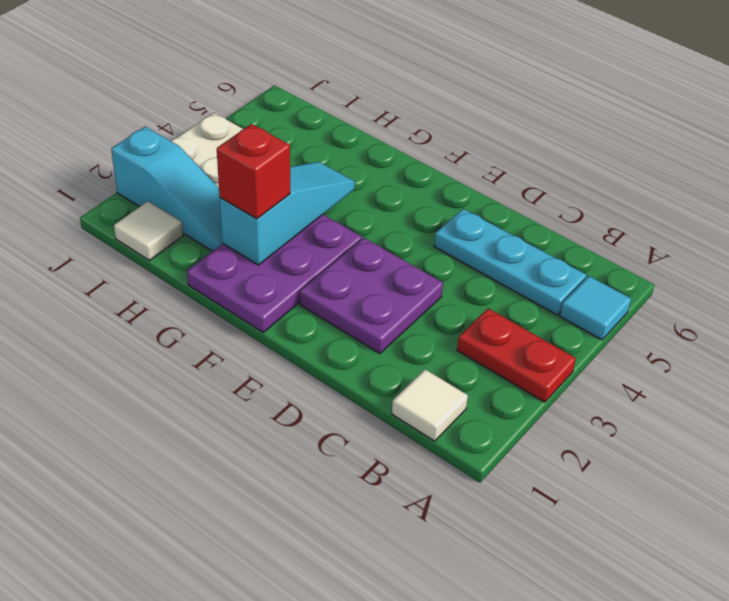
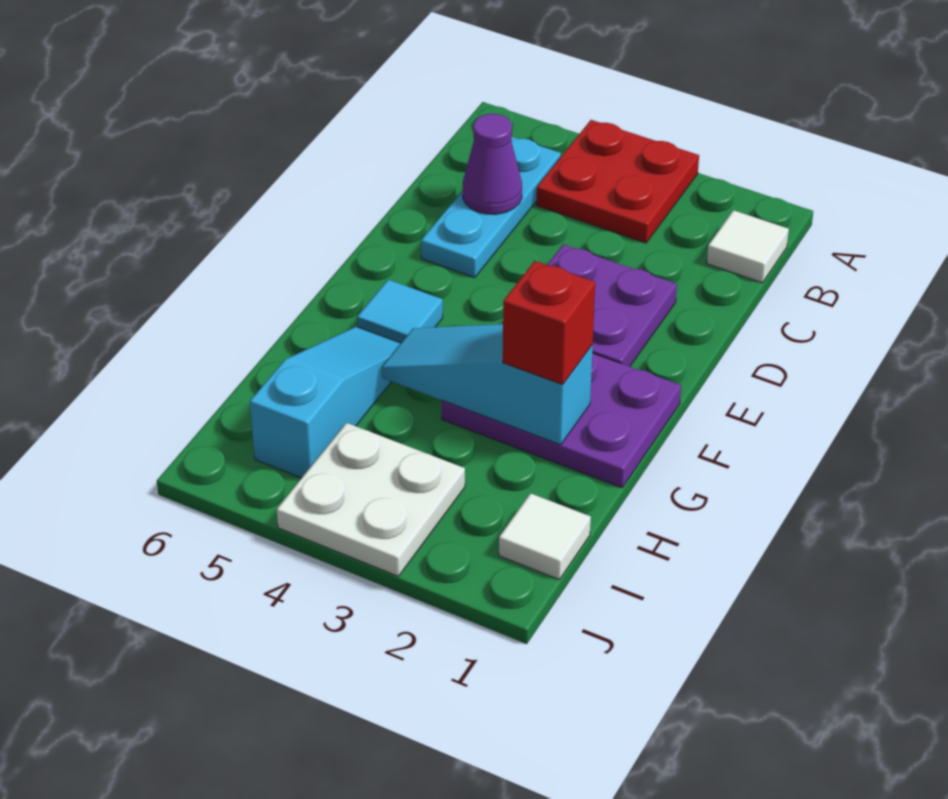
red plate A3:B3 level 1 -> red plate A3:B4 level 1
cyan tile A5 level 1 -> cyan tile F5 level 1
none -> purple cone C5 level 2
cyan slope H2:J2 level 1 top J -> cyan slope G5:I5 level 1 top I

